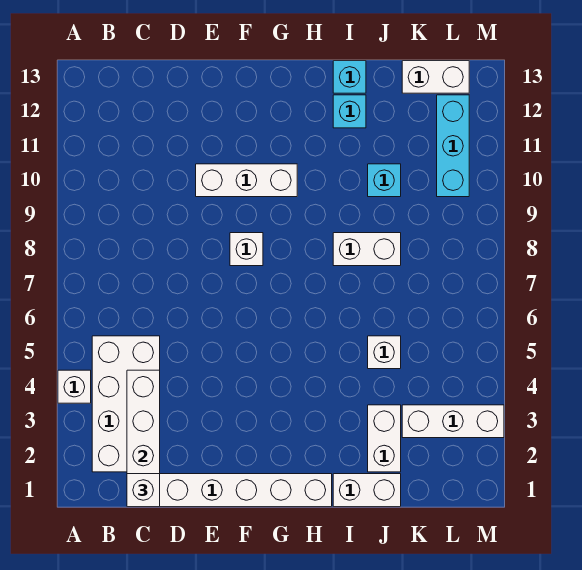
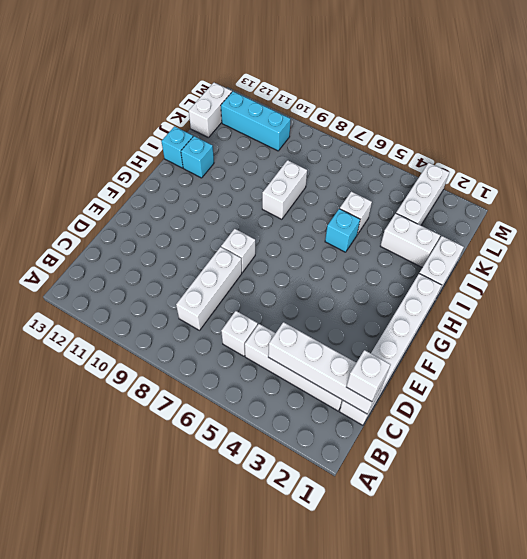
white brick A4 level 1 -> white brick C6 level 1
white brick B2:C5 level 1 -> white brick C2:C5 level 1
white brick E10:G10 level 1 -> white brick C8:E8 level 1
cyan brick J10 level 1 -> cyan brick I5 level 1

